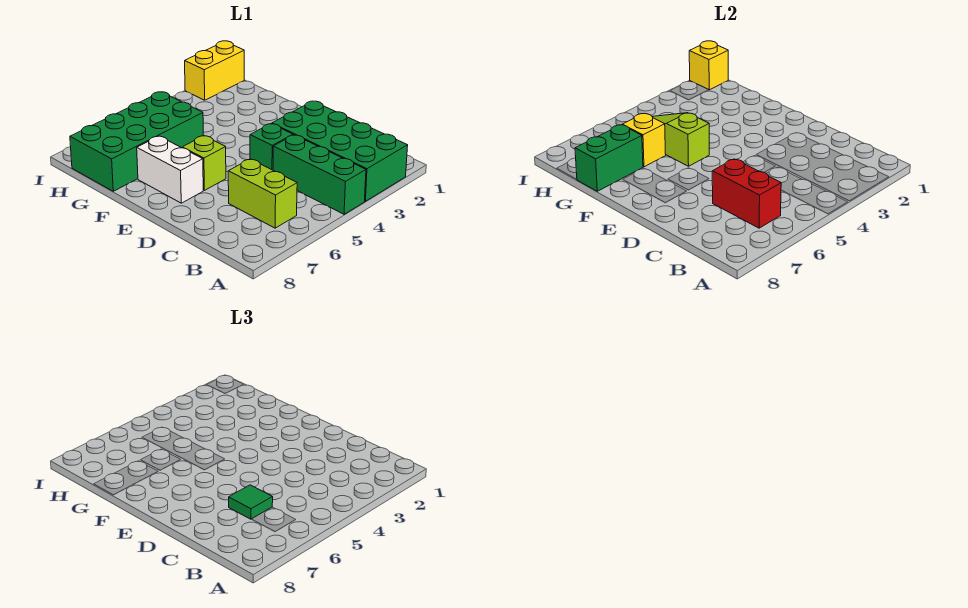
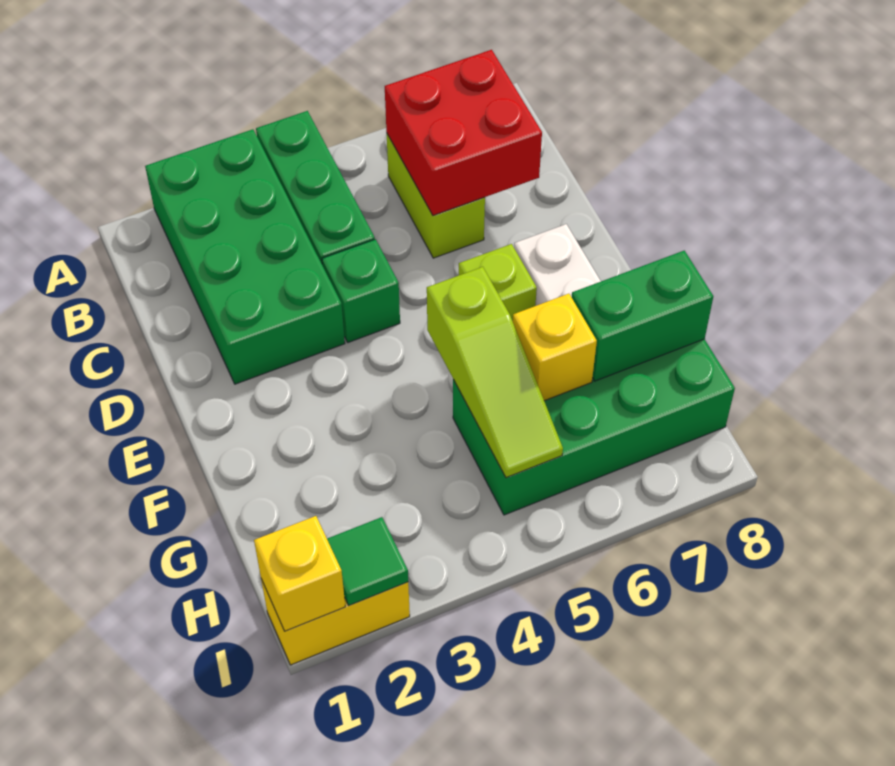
red brick B6:C6 level 2 -> red brick B6:C7 level 2
green tile C6 level 3 -> green tile I2 level 2

